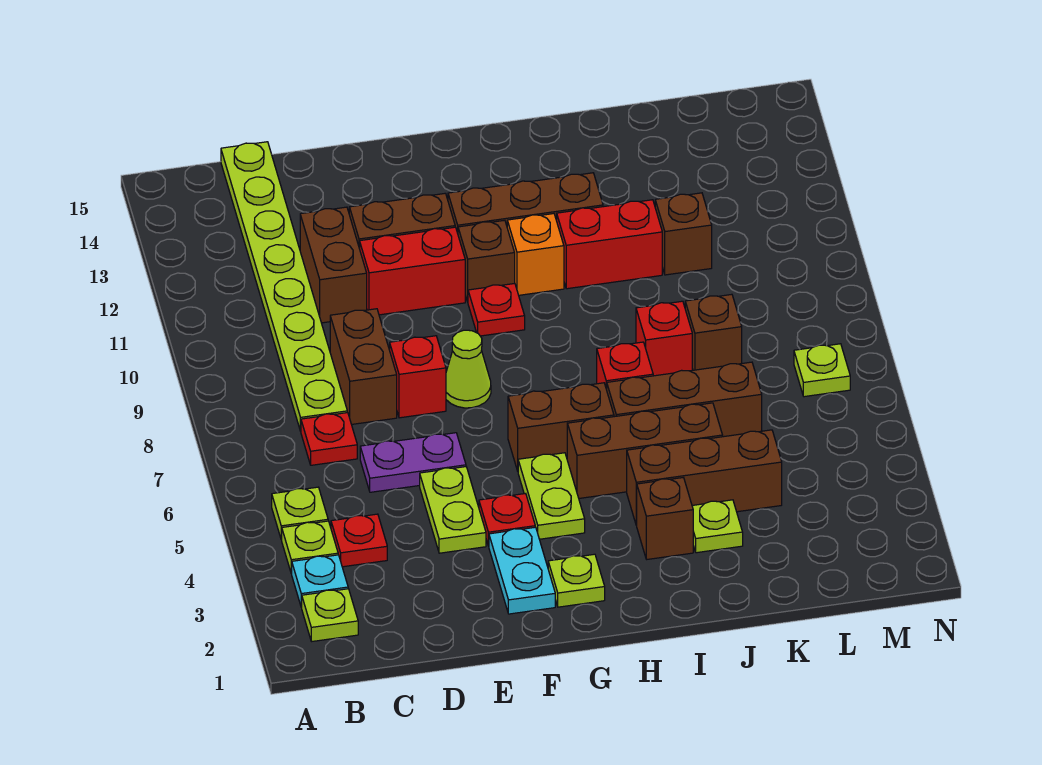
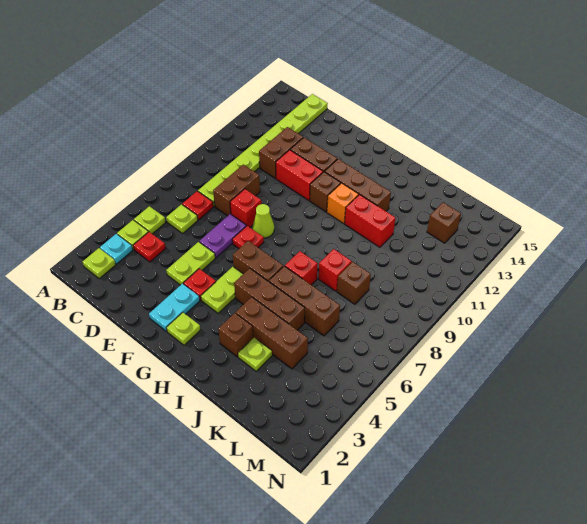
purple plate D6:E6 level 1 -> purple plate E6:E7 level 1
red plate G10 level 1 -> red plate F7 level 1
brown brick K11 level 1 -> brown brick L13 level 1
lime plate M7 level 1 -> lime plate C6 level 1

